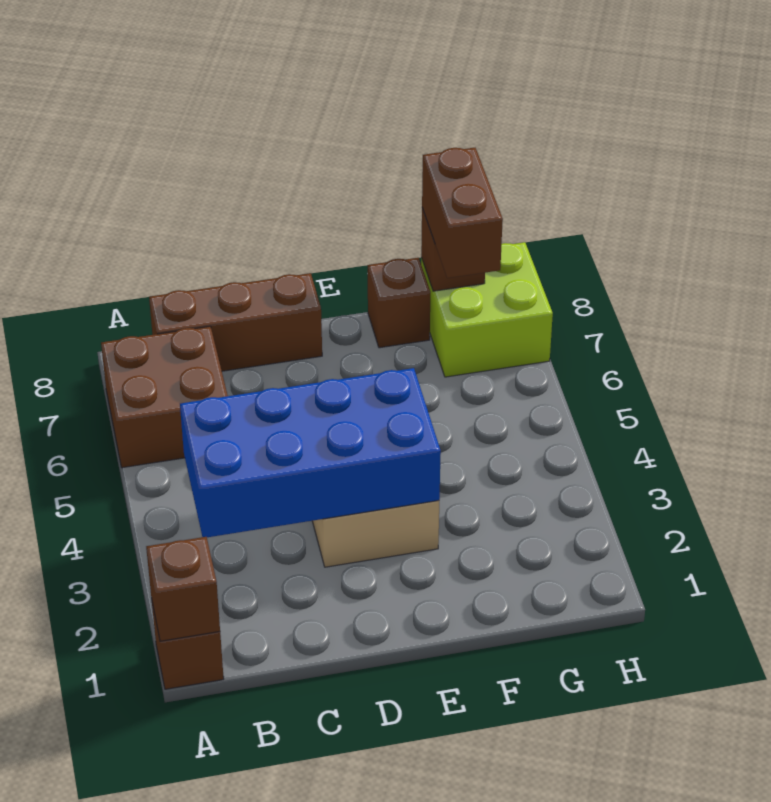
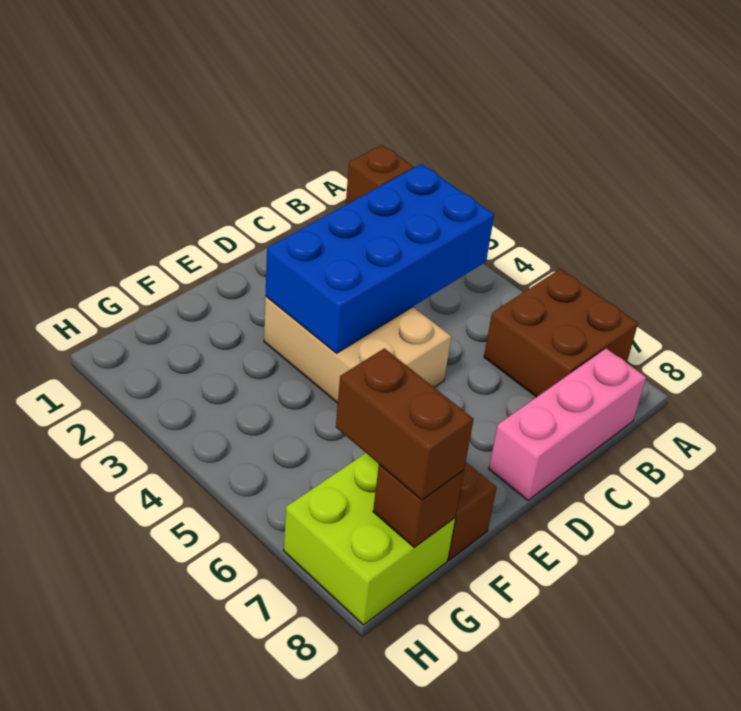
brown brick A1 level 2 -> none
brown brick B8:D8 level 1 -> pink brick B8:D8 level 1

